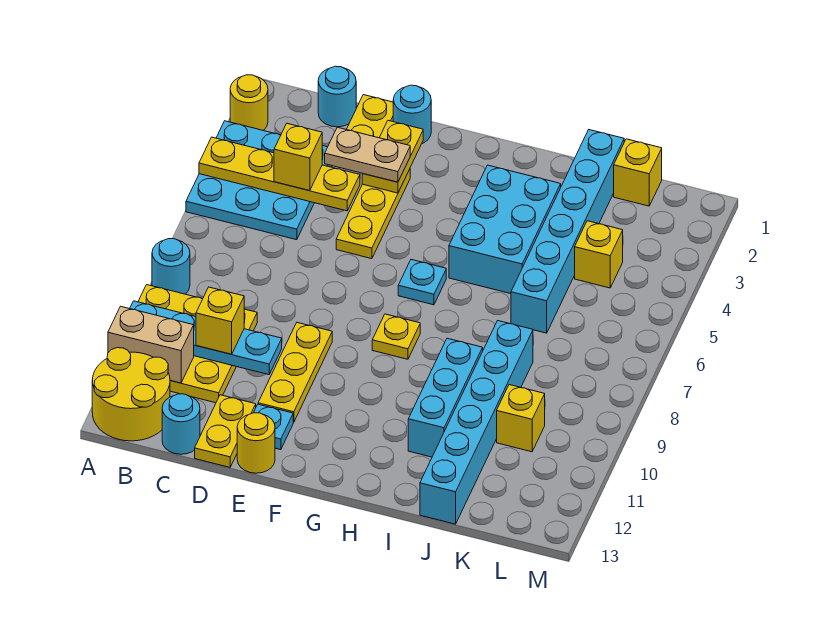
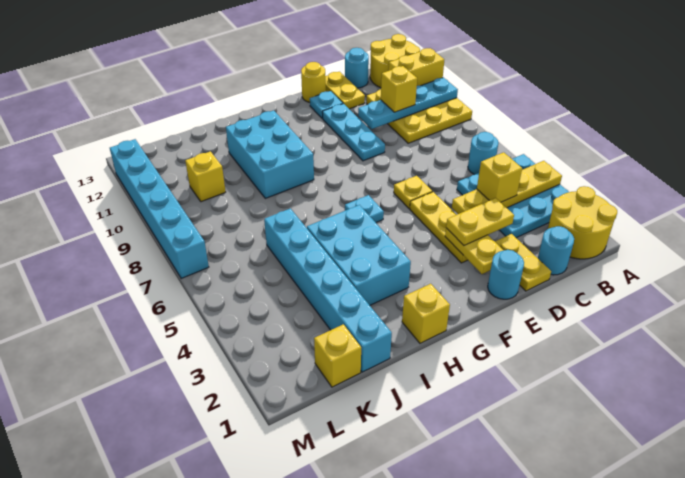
yellow round brick A2 level 1 -> yellow round brick A1:B2 level 1
cyan round brick A8 level 1 -> cyan round brick B6 level 1
tan brick A11:B11 level 2 -> yellow brick A11:B11 level 2
tan plate D3:E3 level 3 -> yellow plate D3:E3 level 3
yellow plate E9:E11 level 1 -> cyan plate E9:E11 level 1
yellow plate G8 level 1 -> yellow plate E6 level 1
cyan brick I9:I11 level 1 -> cyan brick H9:I11 level 1
cyan brick J8:J13 level 1 -> cyan brick M7:M12 level 1
yellow brick K4 level 1 -> yellow brick H1 level 1

